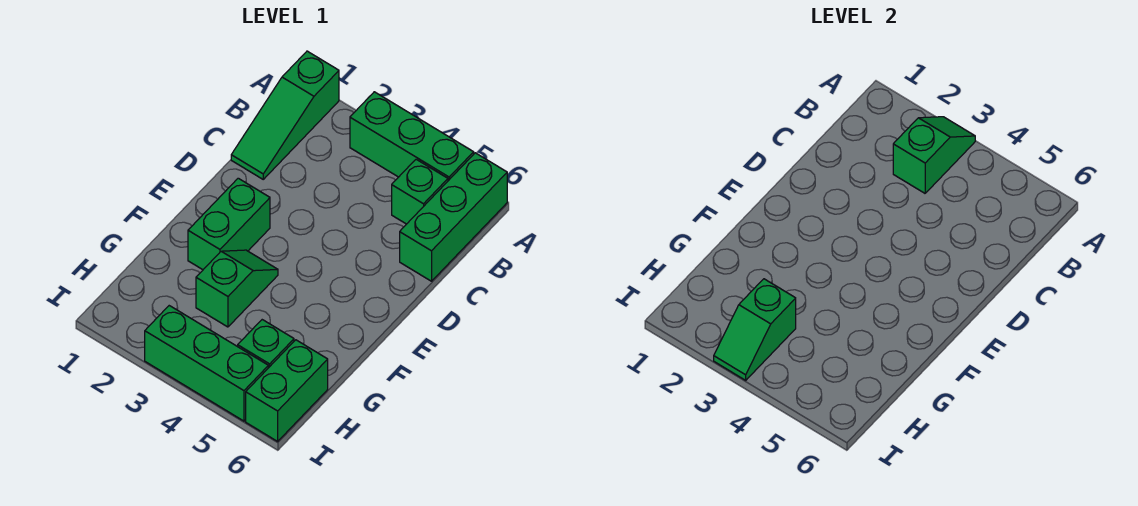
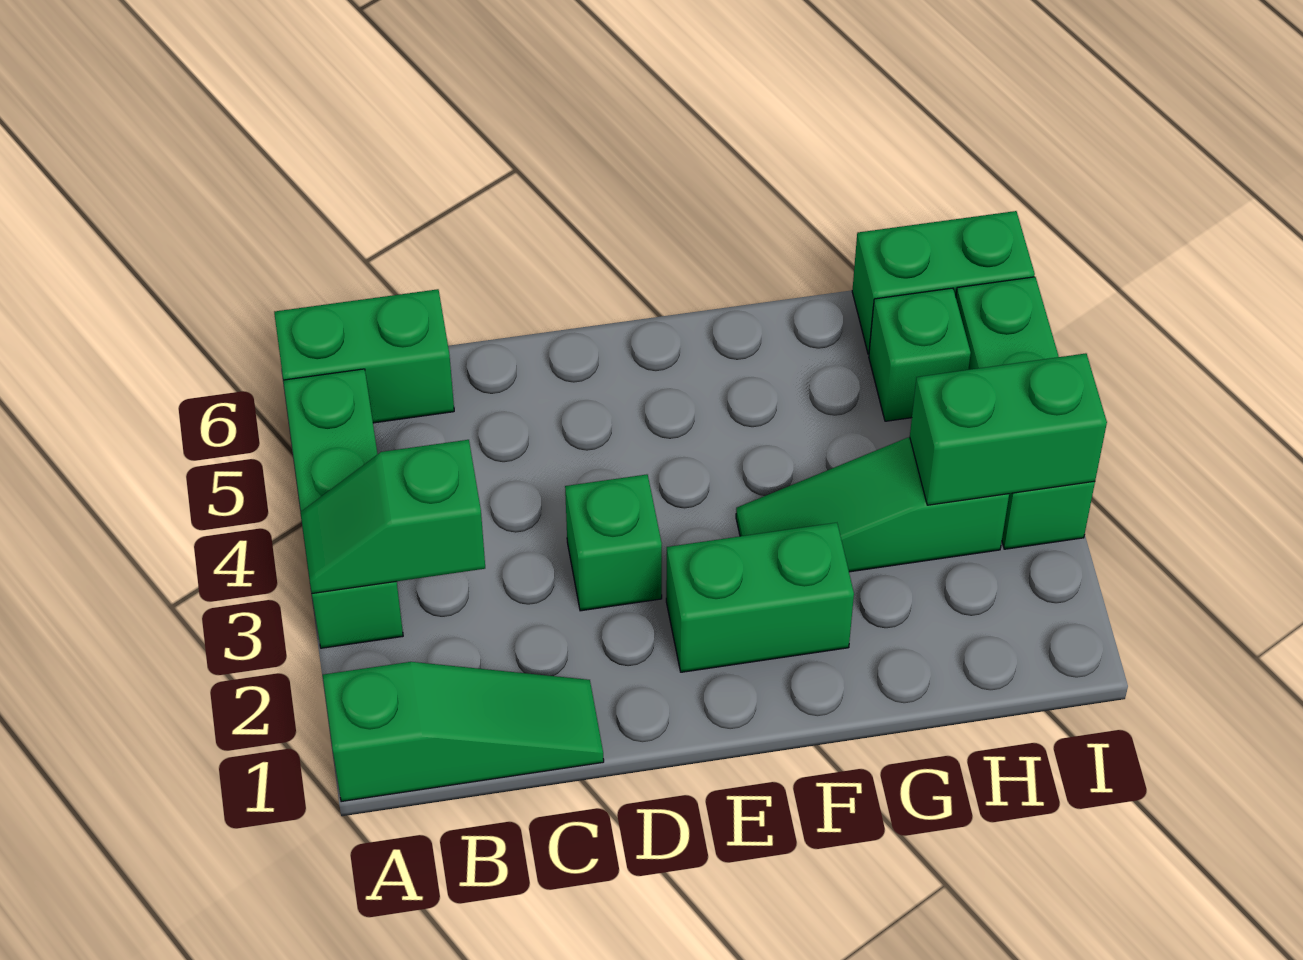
green brick A6:C6 level 1 -> green brick A6:B6 level 1
green brick B5 level 1 -> green brick D3 level 1
green slope F3:G3 level 1 top G -> green slope F3:H3 level 1 top H
green slope H3:I3 level 2 top H -> green brick H3:I3 level 2

